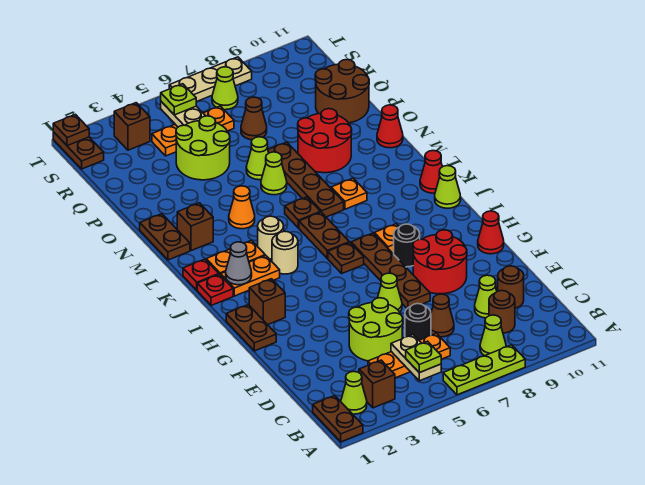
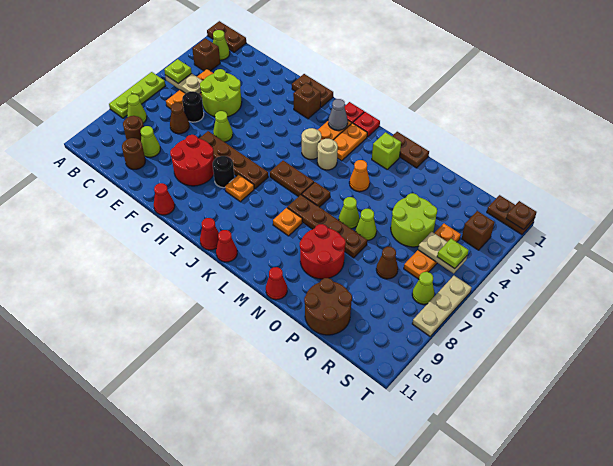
brown plate I6 level 1 -> none
lime cone J11 level 1 -> red cone J11 level 1
brown brick M2 level 1 -> lime brick M2 level 1

